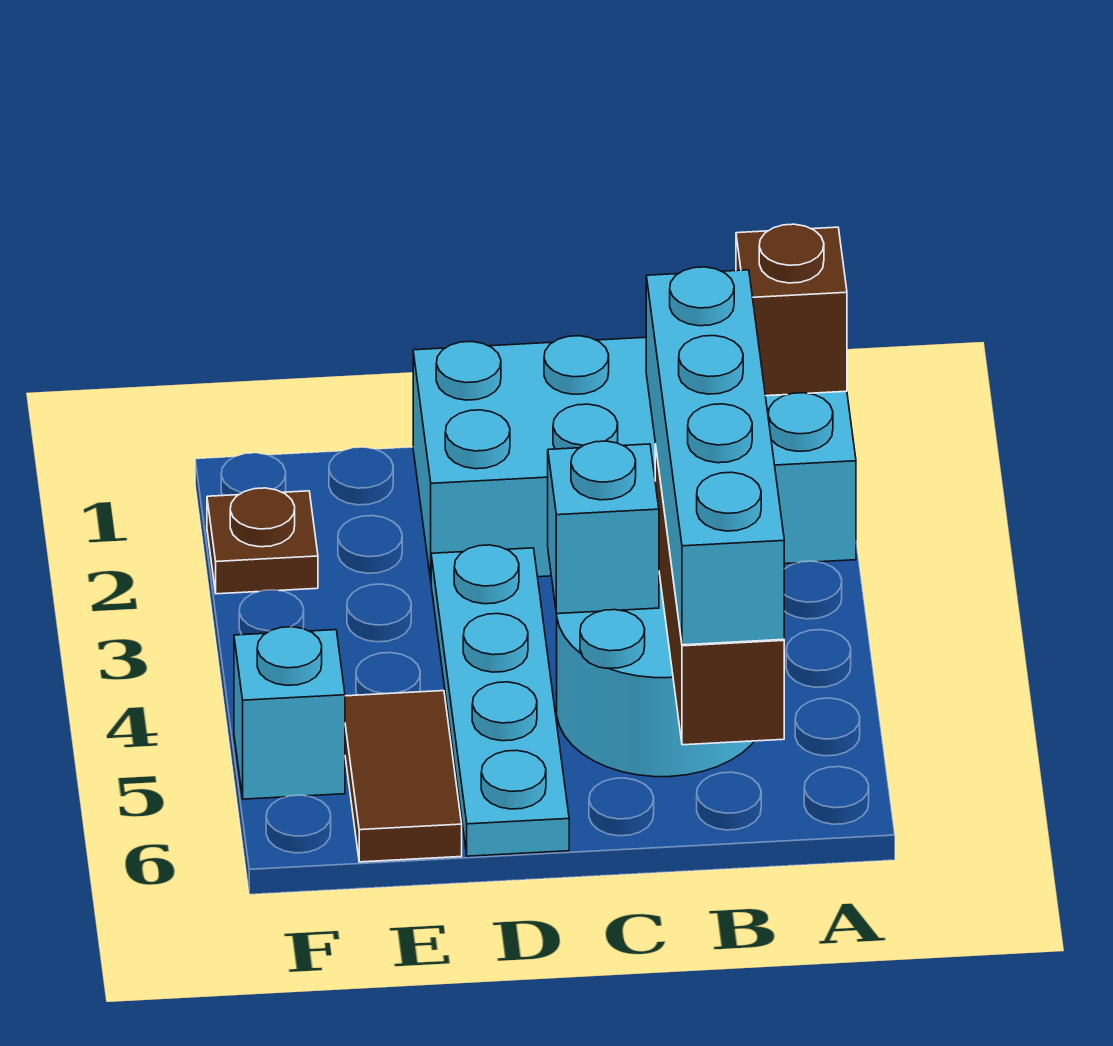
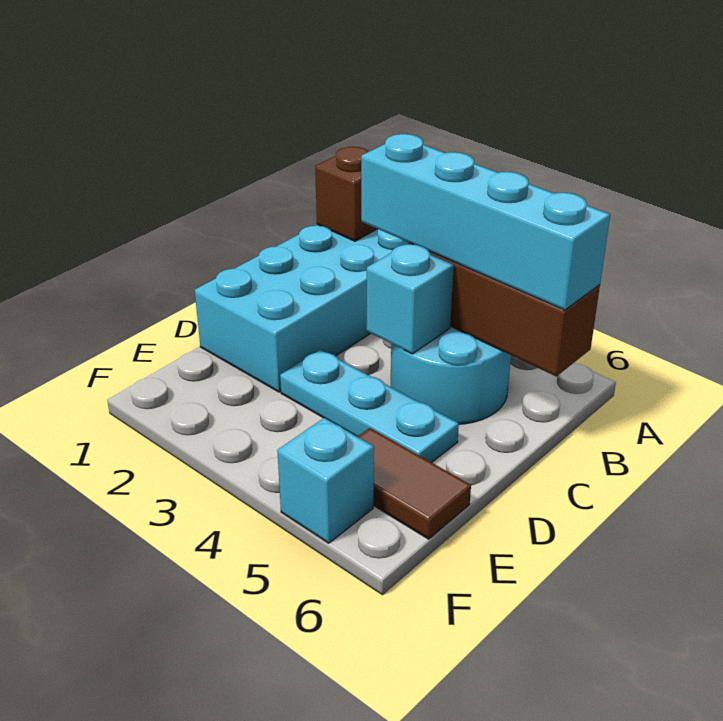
cyan plate D3:D6 level 1 -> cyan plate D3:D5 level 1
brown plate F2 level 1 -> none

